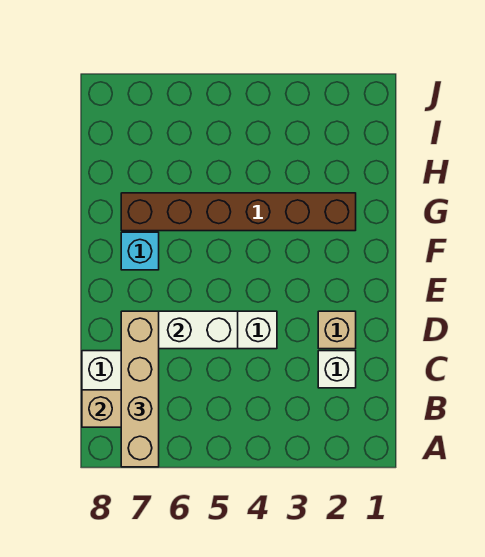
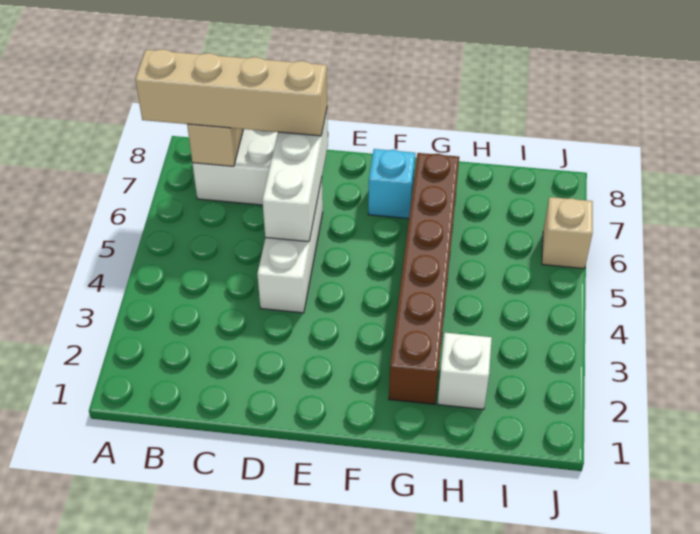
white brick C2 level 1 -> white brick H2 level 1
tan brick D2 level 1 -> tan brick J6 level 1

